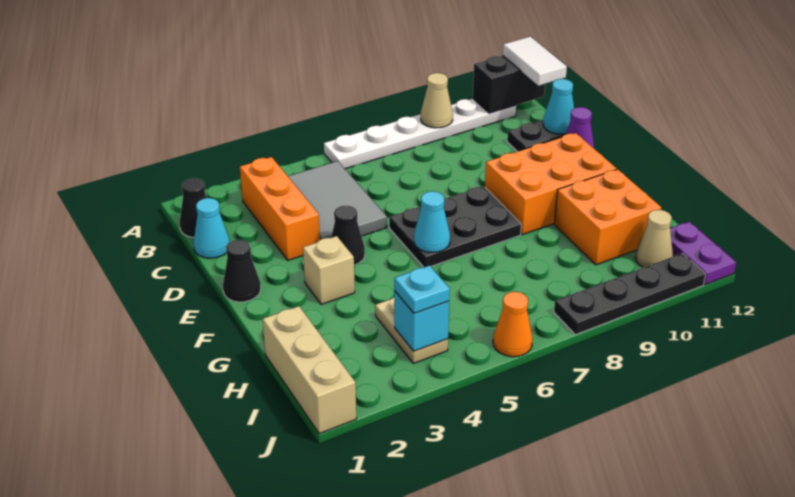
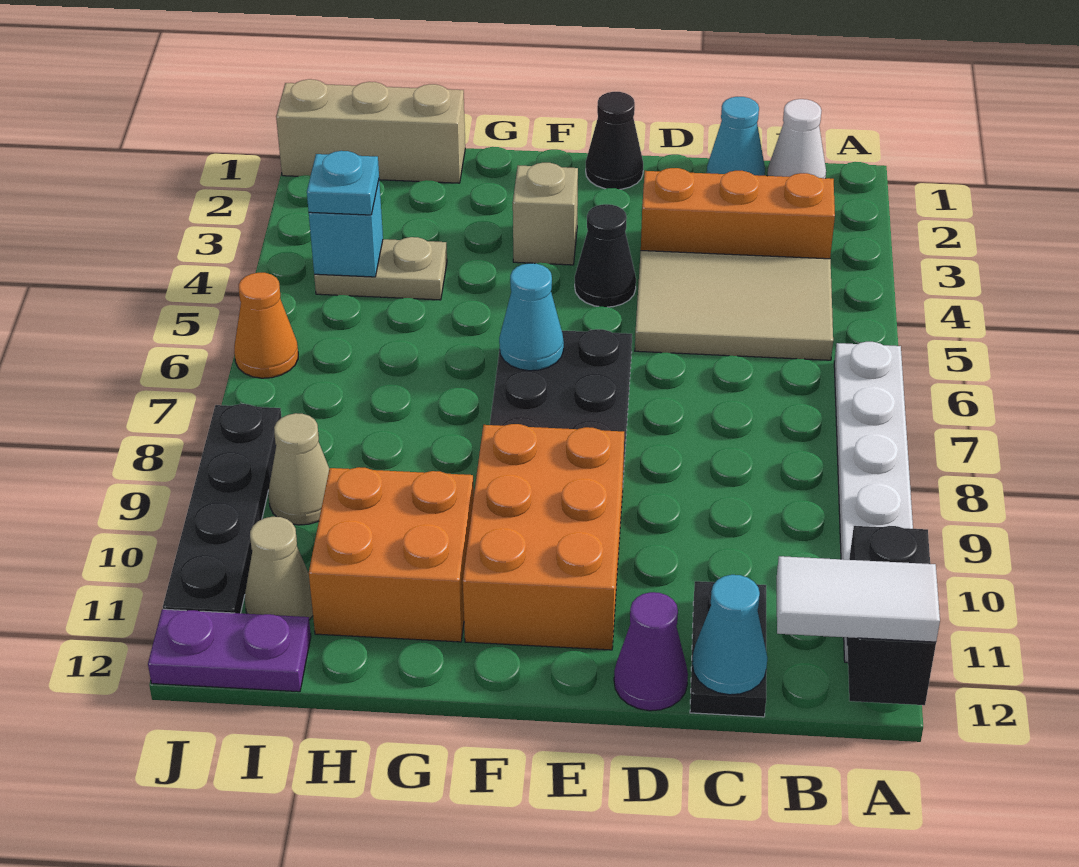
tan cone A9 level 2 -> tan cone I9 level 1
black cone B1 level 1 -> white cone B1 level 1
grey tile B4:D5 level 1 -> tan tile B4:D5 level 1

